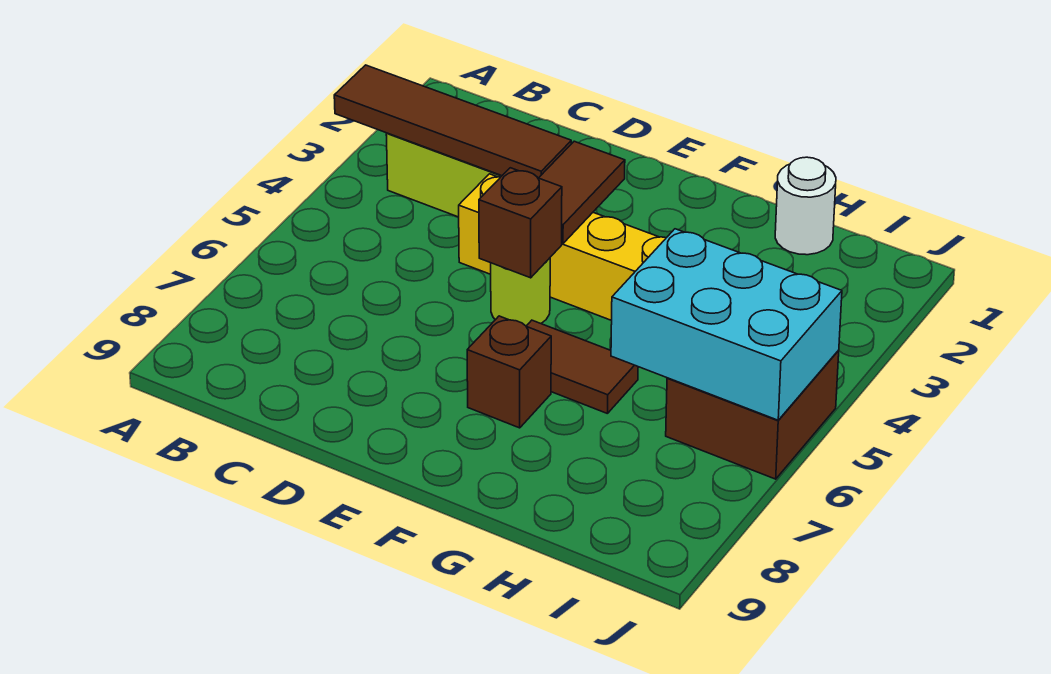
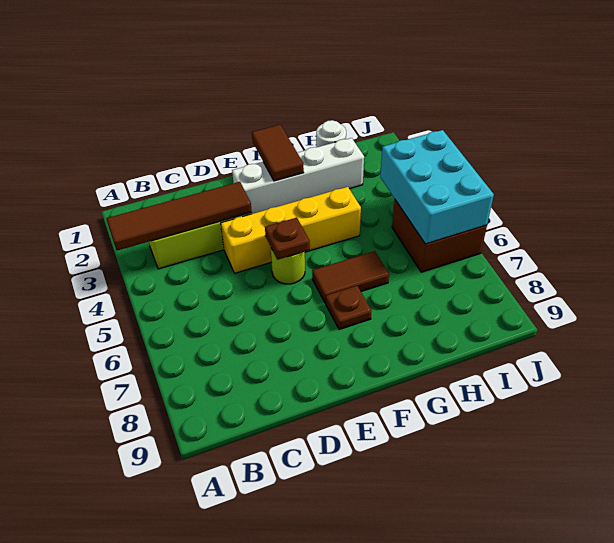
none -> white brick E2:H2 level 1
brown tile E3:E4 level 2 -> brown tile F1:F2 level 2
brown brick E5 level 2 -> brown plate E5 level 2
brown brick F7 level 1 -> brown plate F7 level 1
cyan brick H5:J6 level 2 -> cyan brick I4:J6 level 2

